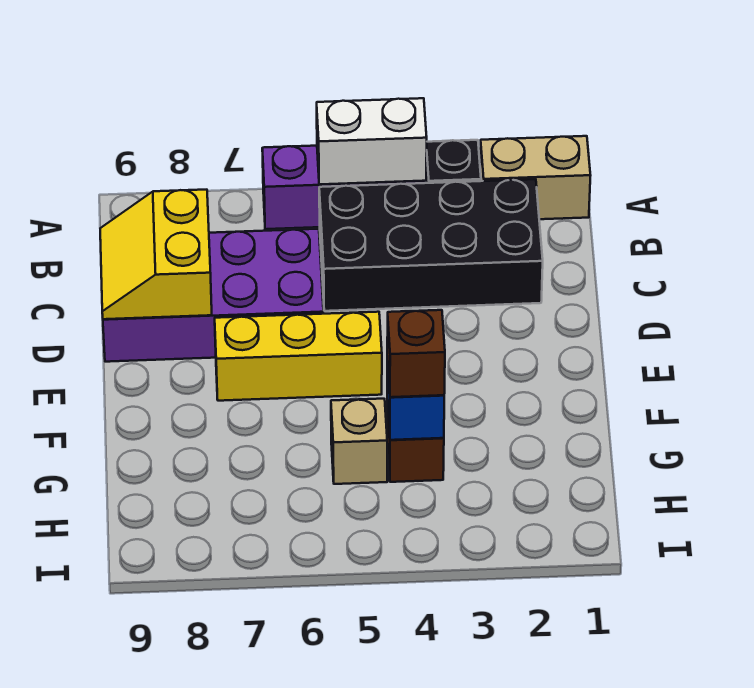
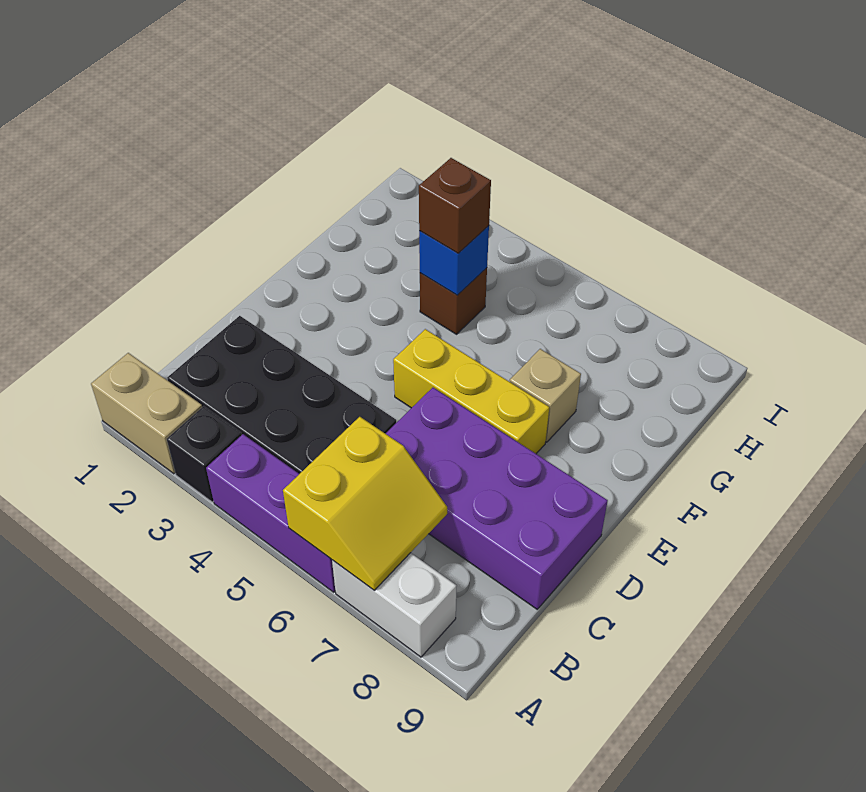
white brick A4:A5 level 2 -> white brick A7:A8 level 1
yellow slope C8:D9 level 2 top 8 -> yellow slope A6:B7 level 2 top 6
tan brick G5 level 1 -> tan brick F7 level 1

